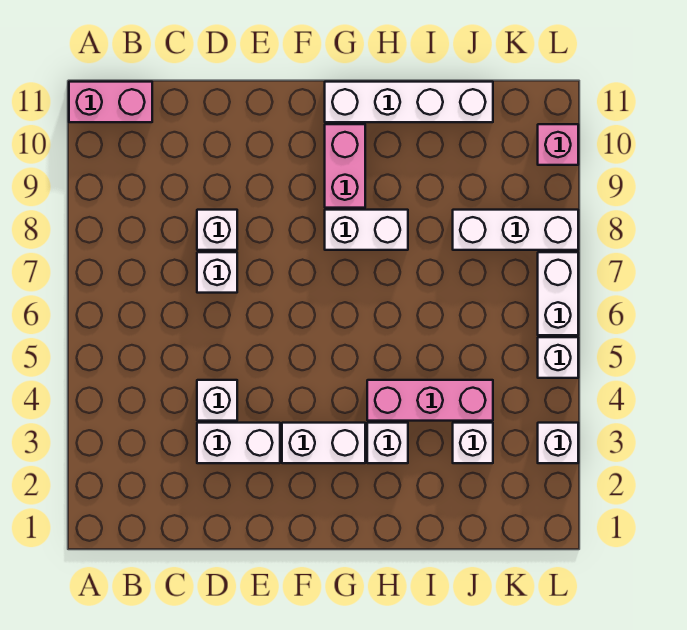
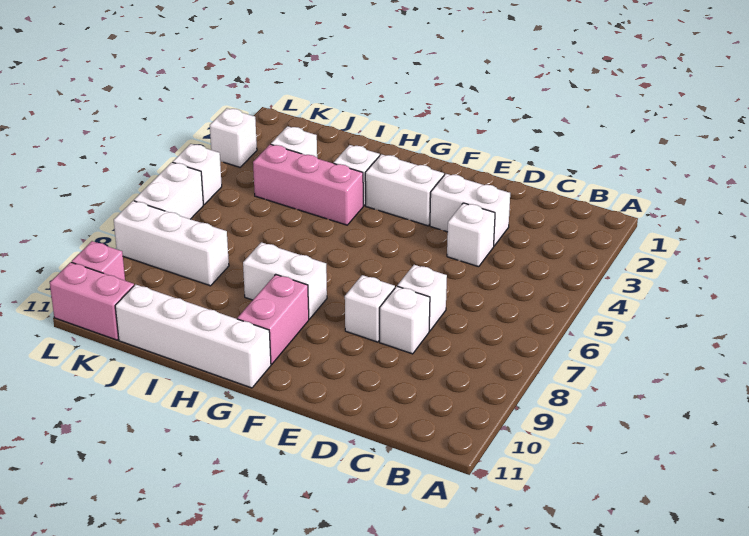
pink brick A11:B11 level 1 -> pink brick K11:L11 level 1
none -> white brick E8 level 1

